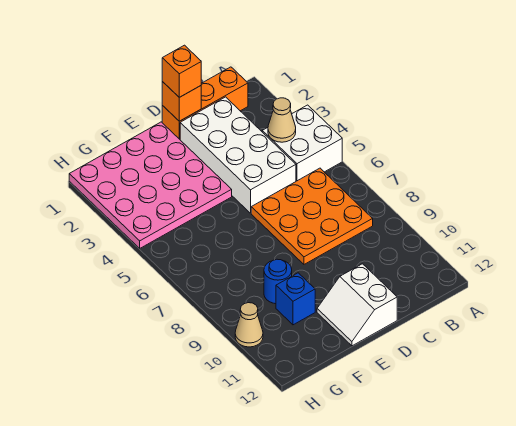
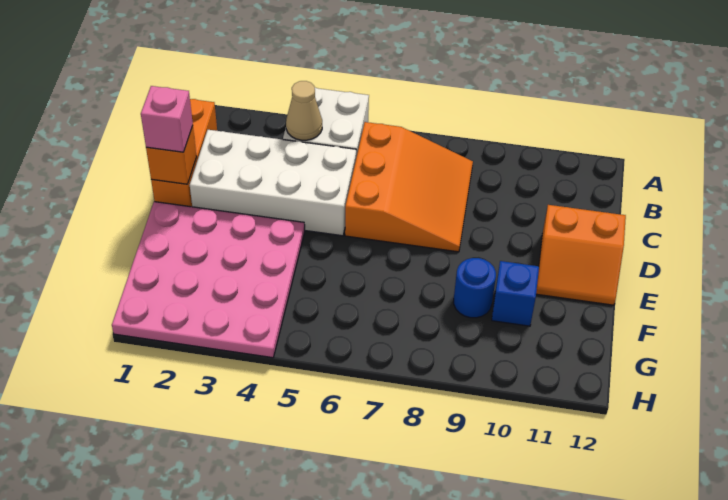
orange plate B6:D8 level 1 -> orange slope B6:D8 level 1 top 6
orange brick D1 level 3 -> pink brick D1 level 3
white slope D11:E12 level 1 top D -> orange slope D11:E12 level 1 top D
tan cone H10 level 1 -> none

